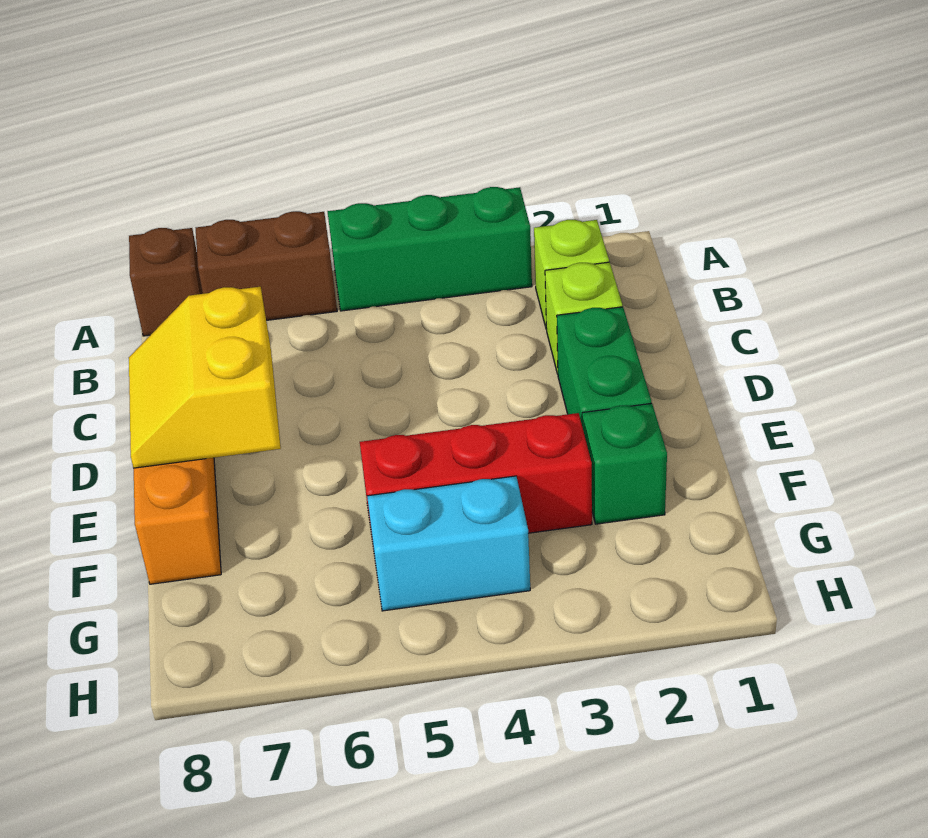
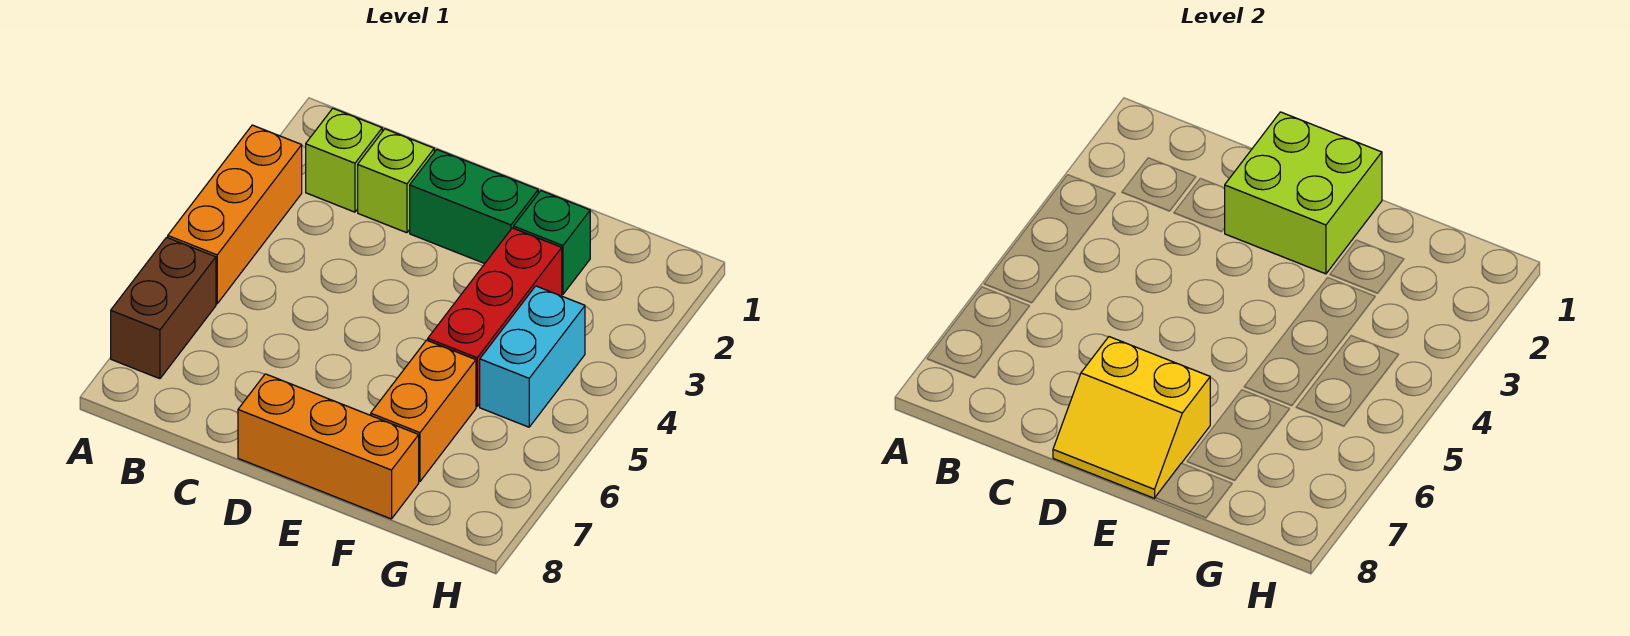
green brick A3:A5 level 1 -> orange brick A3:A5 level 1
brown brick A8 level 1 -> none
none -> lime brick D1:E2 level 2
none -> orange brick F6:F7 level 1

